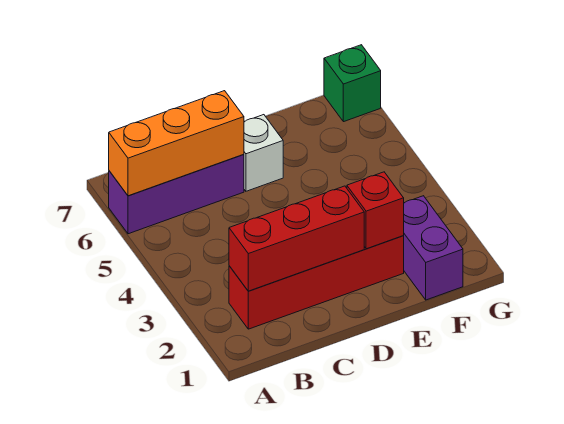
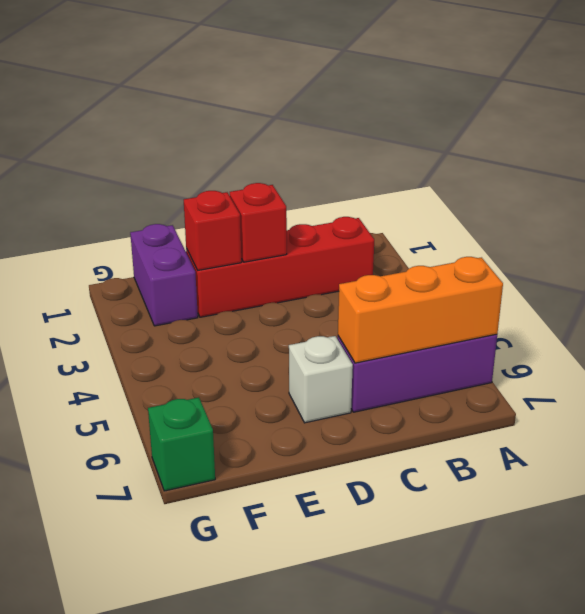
red brick B2:D2 level 2 -> red brick D2 level 2

